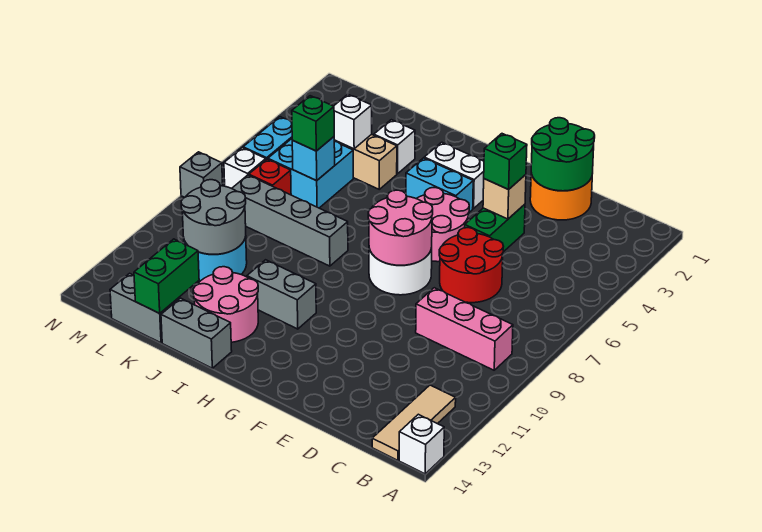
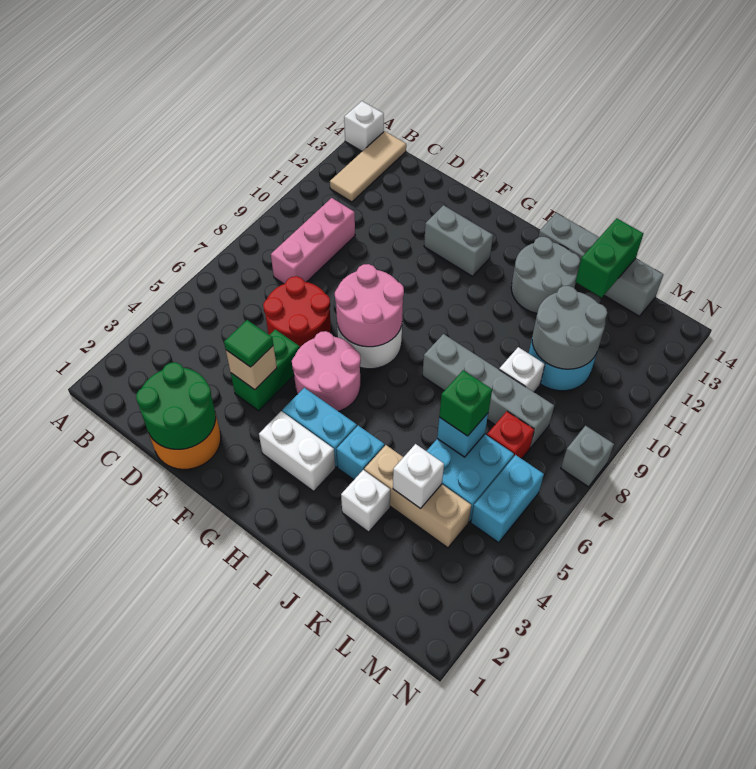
pink brick B9:D9 level 1 -> pink brick C8:C10 level 1
green brick E4 level 3 -> green tile E4 level 3
grey brick H11:I11 level 1 -> grey brick F12:G12 level 1
none -> cyan brick I4 level 1
pink round brick I12:J13 level 1 -> grey round brick I12:J13 level 1
white brick M7 level 1 -> white brick K9 level 1

